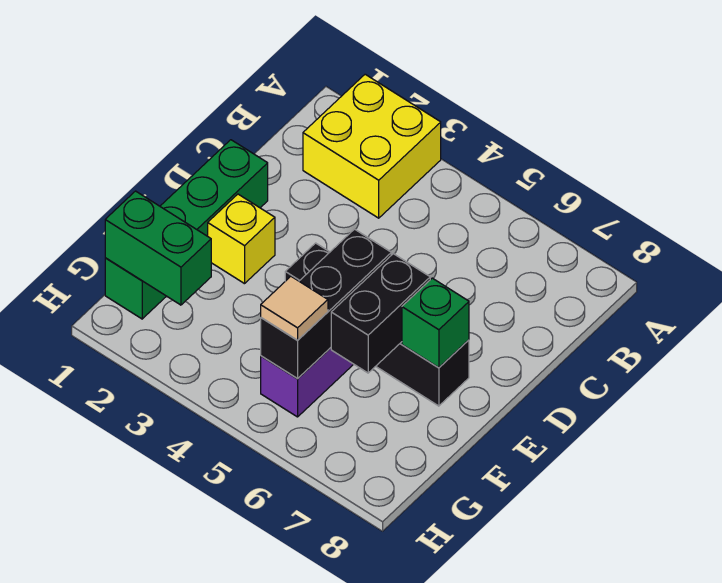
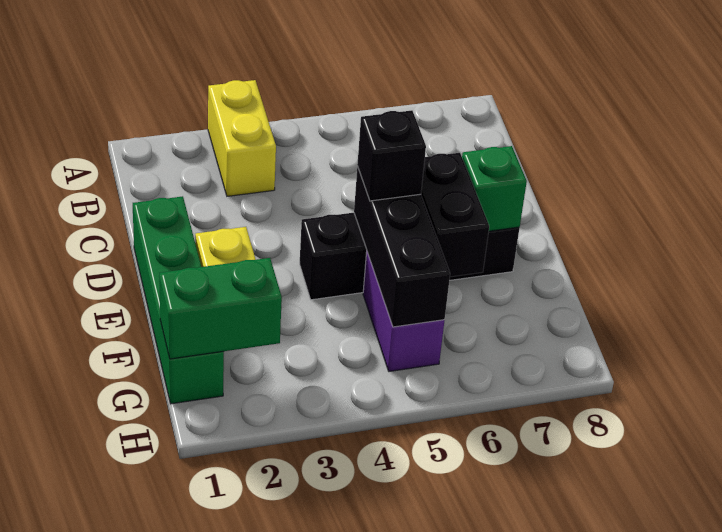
yellow brick A2:B3 level 1 -> yellow brick A3:B3 level 1
none -> black brick E5 level 3
tan tile G5 level 3 -> none

